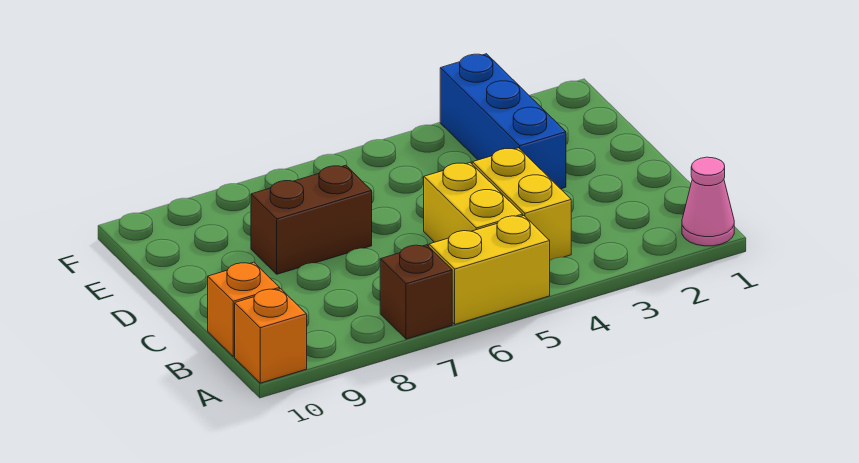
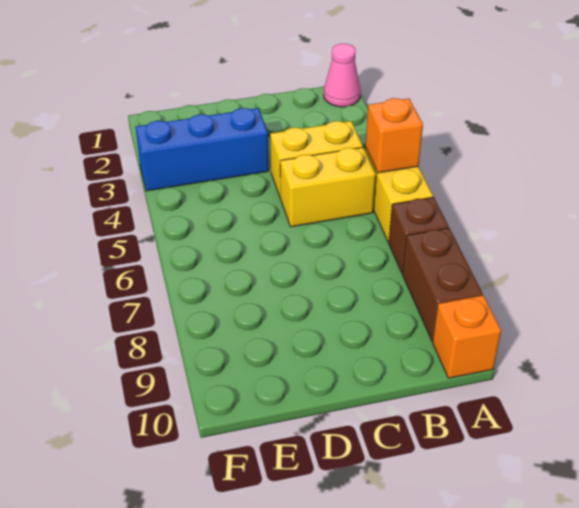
orange brick B10 level 1 -> orange brick A5 level 2
brown brick D7:D8 level 1 -> brown brick A8:A9 level 1

